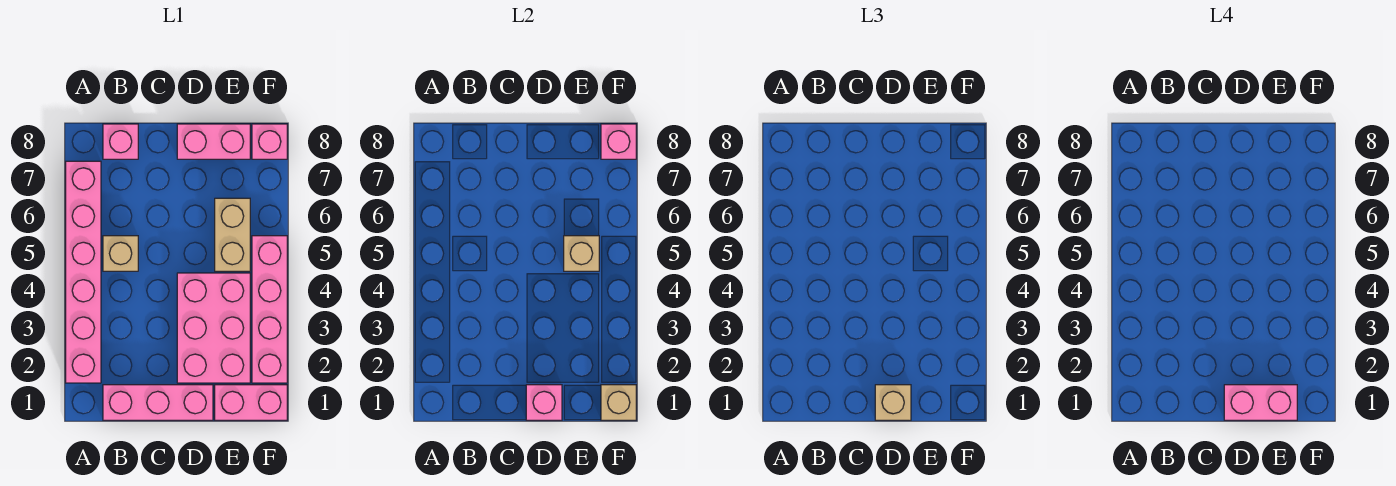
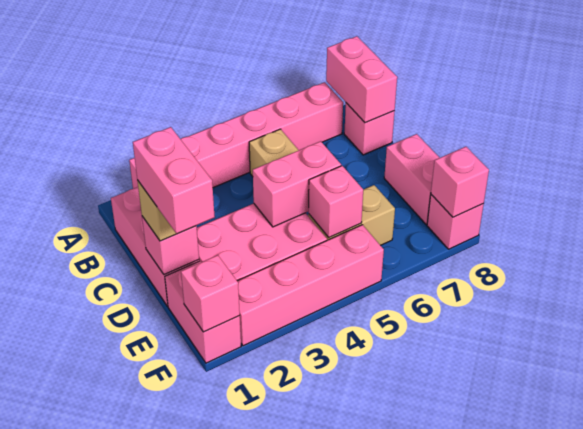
none -> pink brick A8:B8 level 2
none -> pink brick D4:D5 level 2
tan brick E5 level 2 -> pink brick E5 level 2
tan brick F1 level 2 -> pink brick F1 level 2

